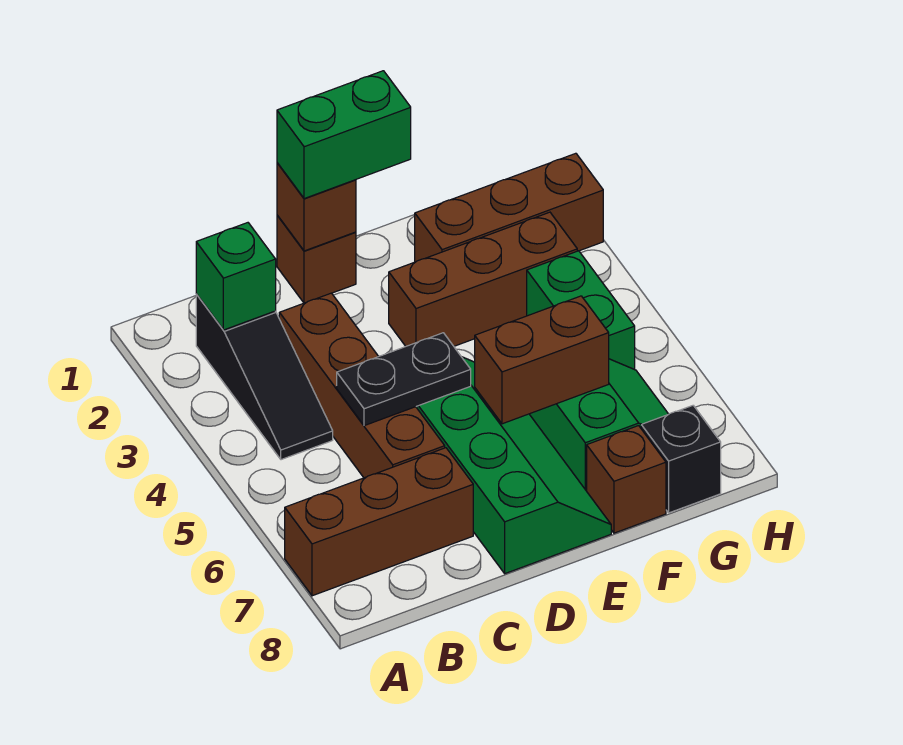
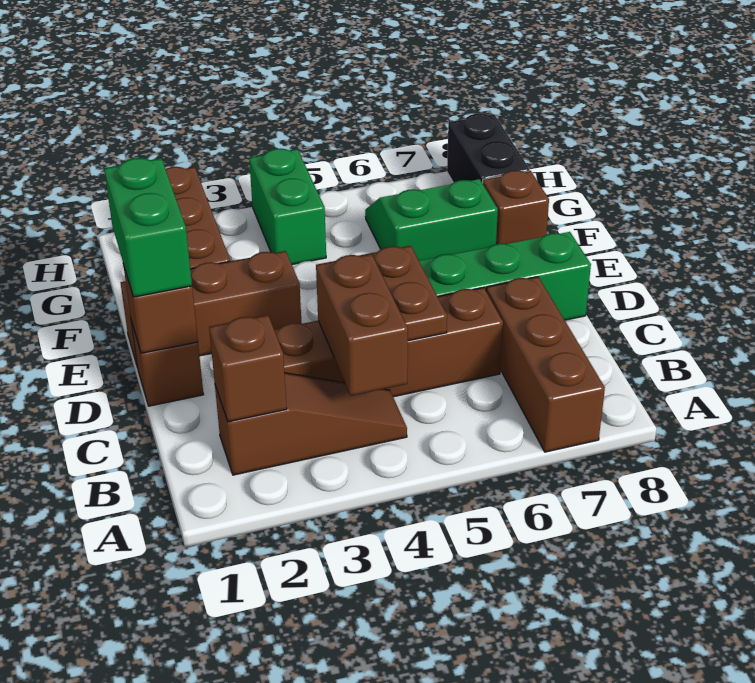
black slope B2:B4 level 1 top 2 -> brown slope B2:B4 level 1 top 2
green brick B2 level 2 -> brown brick B2 level 2
black plate C5:D5 level 2 -> brown plate C5:D5 level 2
brown brick E3:G3 level 1 -> brown brick E1:E3 level 1
brown brick E6:F6 level 2 -> brown brick B4:C4 level 2
green brick G4:G5 level 1 -> green brick G4:H4 level 1
black brick G8 level 1 -> black brick G8:H8 level 1

